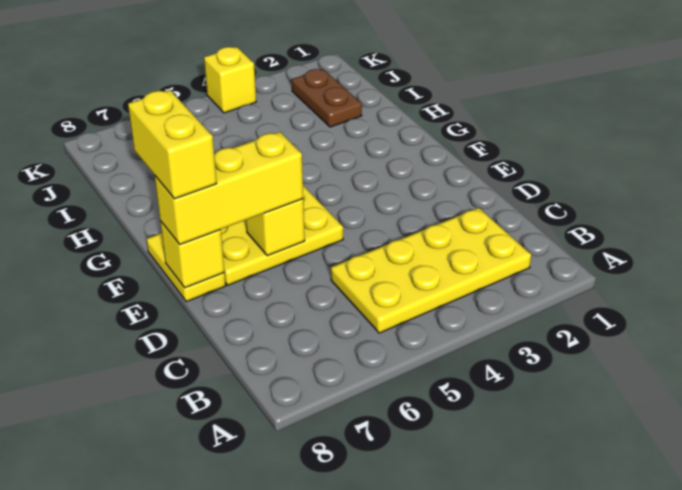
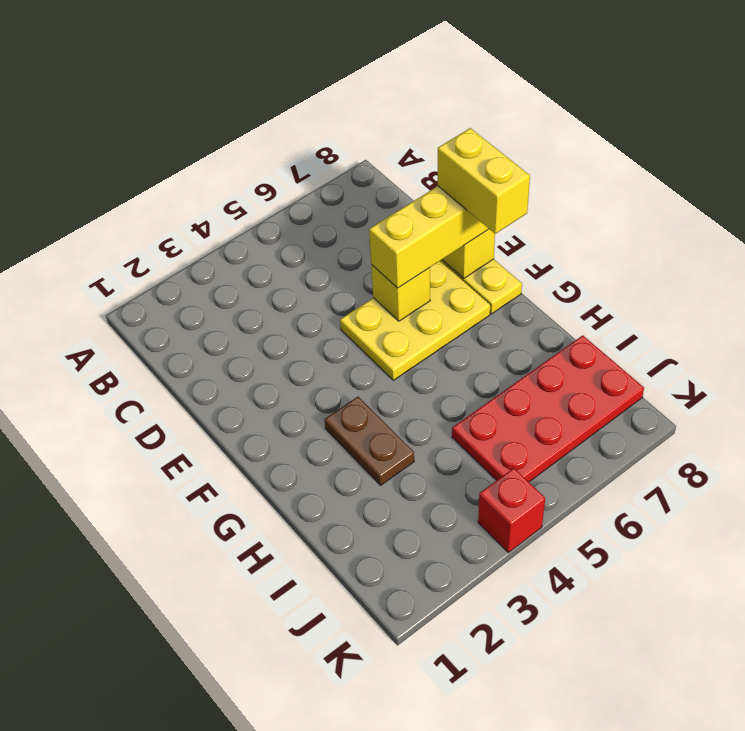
yellow plate B2:C5 level 1 -> none
brown plate I2:J2 level 1 -> brown plate G3:H3 level 1
none -> red plate I5:J8 level 1
yellow brick K4 level 1 -> red brick K4 level 1

